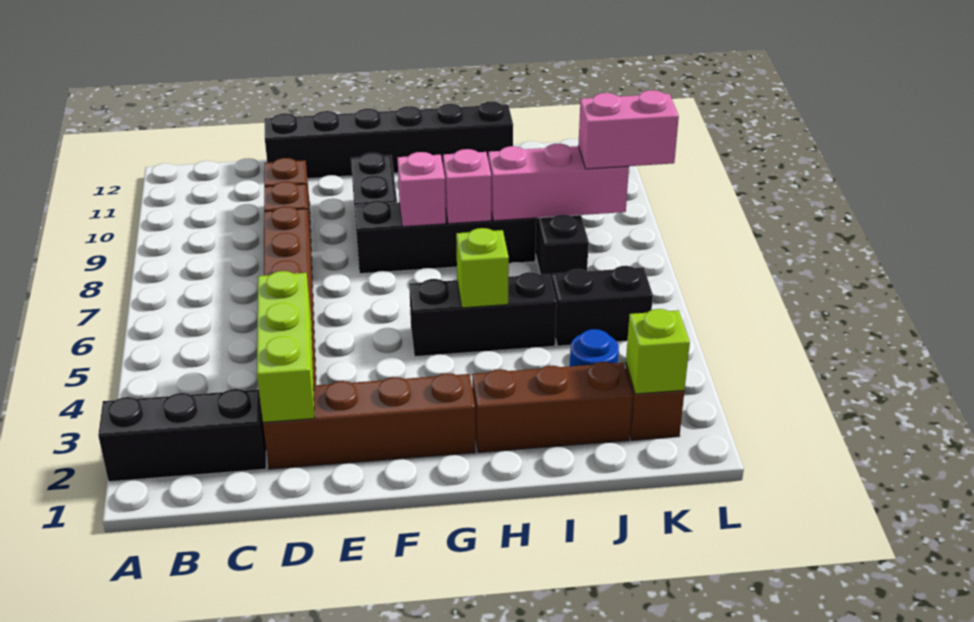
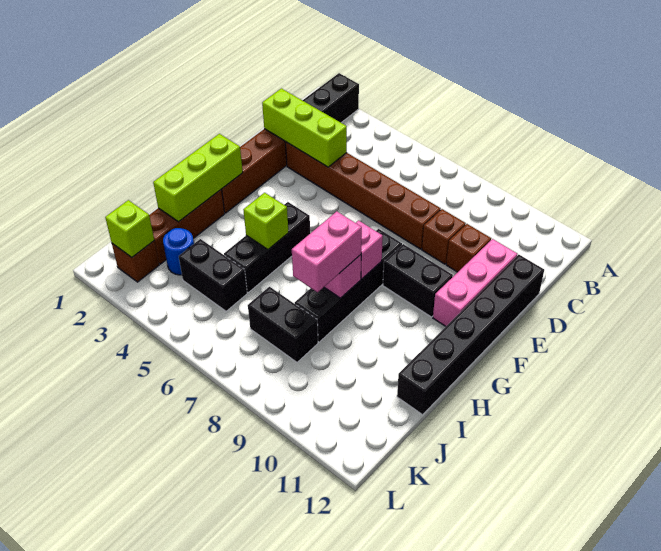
none -> lime brick G2:I2 level 2
pink brick I8:K8 level 2 -> pink brick D11:F11 level 1
black brick J5:K5 level 1 -> black brick J4:J5 level 1
pink brick K8:L8 level 3 -> pink brick H8:I8 level 3

